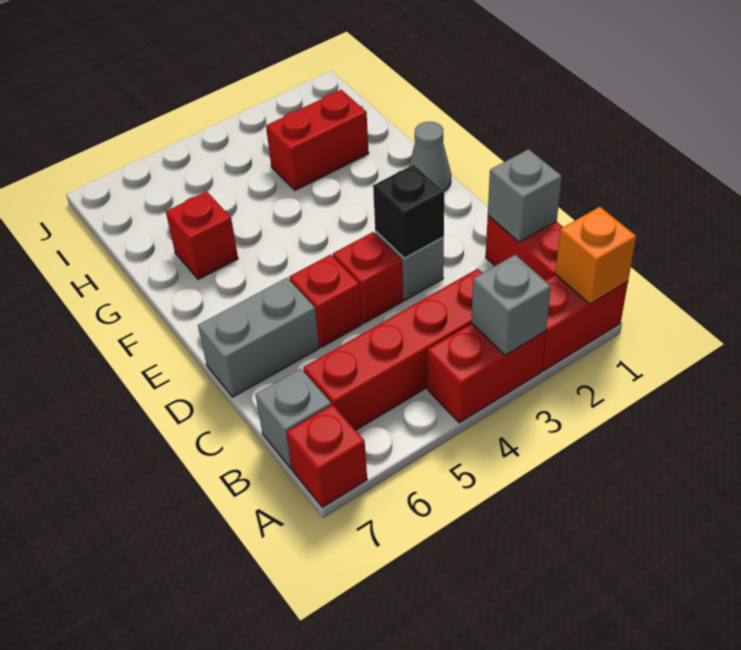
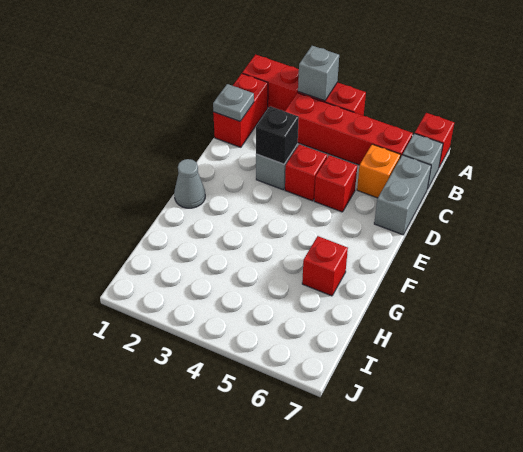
orange brick A1 level 2 -> orange brick C6 level 1
grey brick C1 level 2 -> grey plate C1 level 2
grey brick D6:D7 level 1 -> grey brick C7:D7 level 1
red brick H2:H3 level 1 -> none

